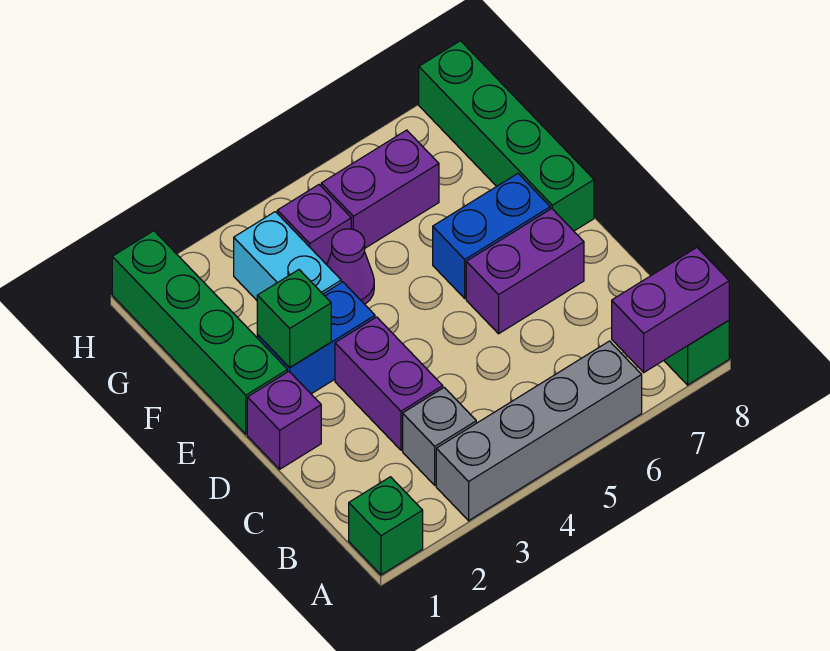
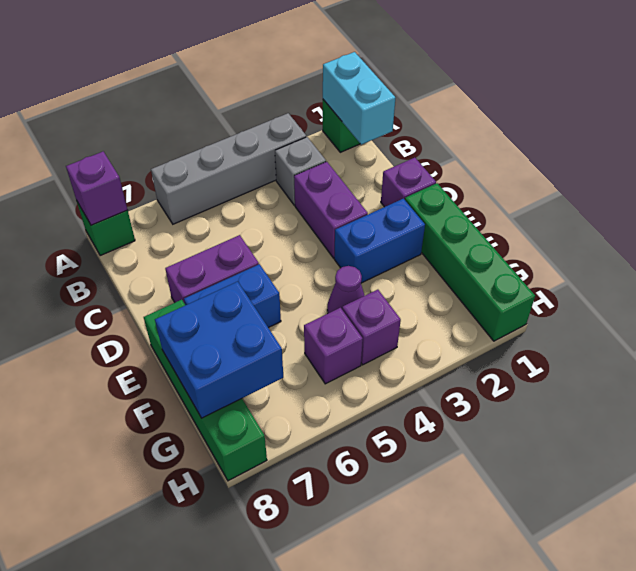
purple brick A7:A8 level 2 -> purple brick A8 level 2
green brick E2 level 2 -> none
cyan brick F3:G3 level 1 -> cyan brick A1:B1 level 2
none -> blue brick F7:G8 level 2
purple brick G5:G6 level 1 -> purple brick G5 level 1

